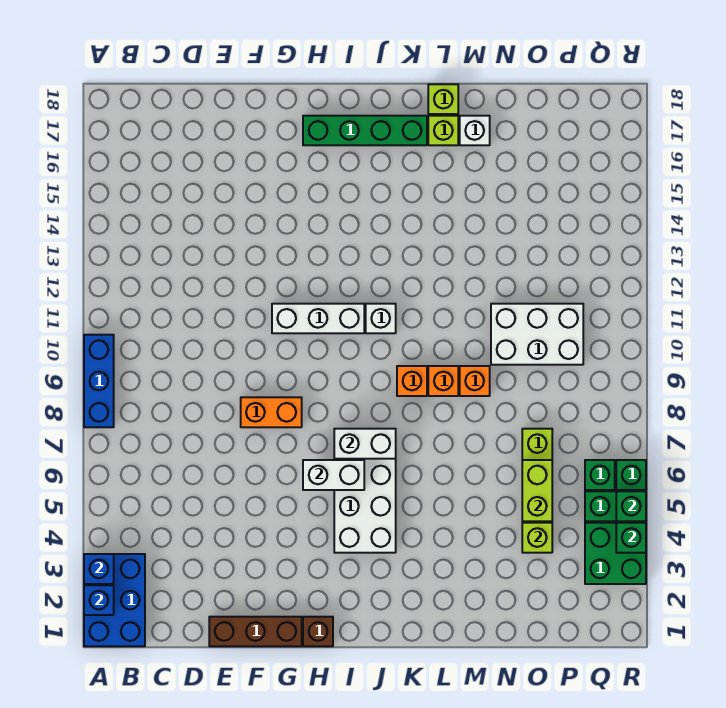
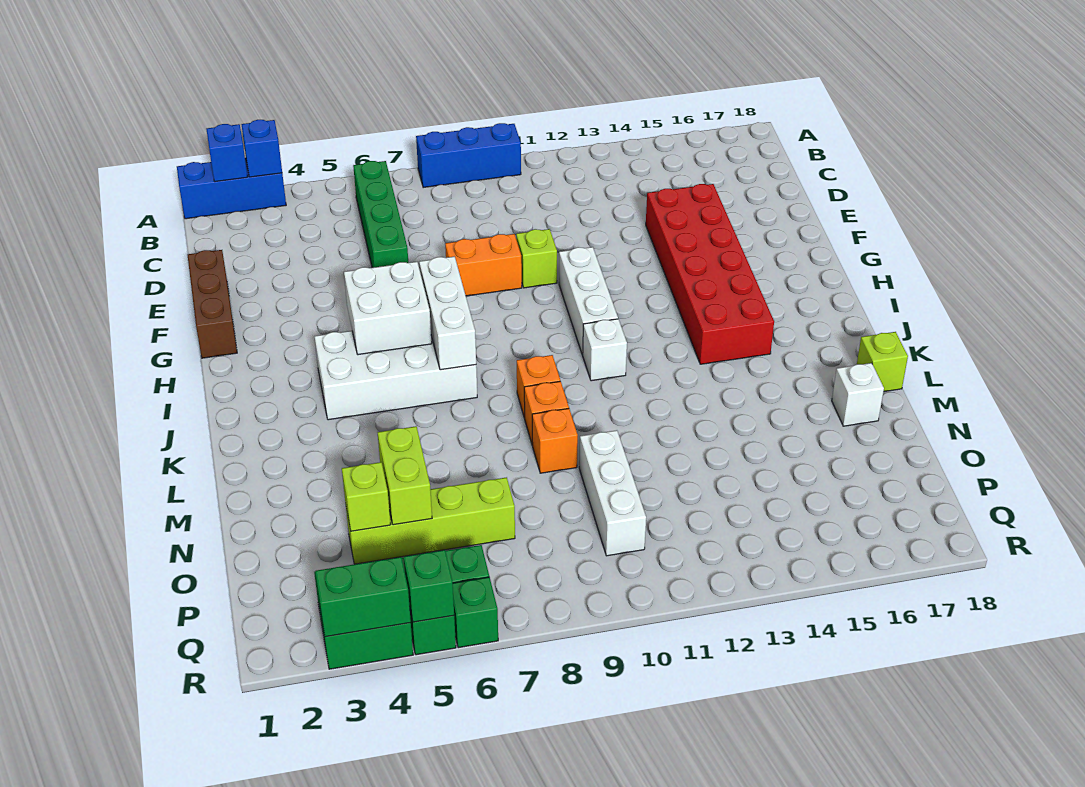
blue brick A1:B3 level 1 -> blue brick A1:A3 level 1
none -> red brick E14:J15 level 1
orange brick F8:G8 level 1 -> orange brick F8:F9 level 1
brown brick H1 level 1 -> none
white brick H6:I6 level 2 -> white brick H5:I6 level 2
green brick H17:K17 level 1 -> green brick B6:E6 level 1
white brick I7:J7 level 2 -> white brick H7:J7 level 2
lime brick L17 level 1 -> lime brick F10 level 1
white brick N10:P11 level 1 -> white brick N10:P10 level 1
lime brick O5:O6 level 2 -> lime brick N5:O5 level 2
green brick R4 level 2 -> green brick R3:R4 level 2

